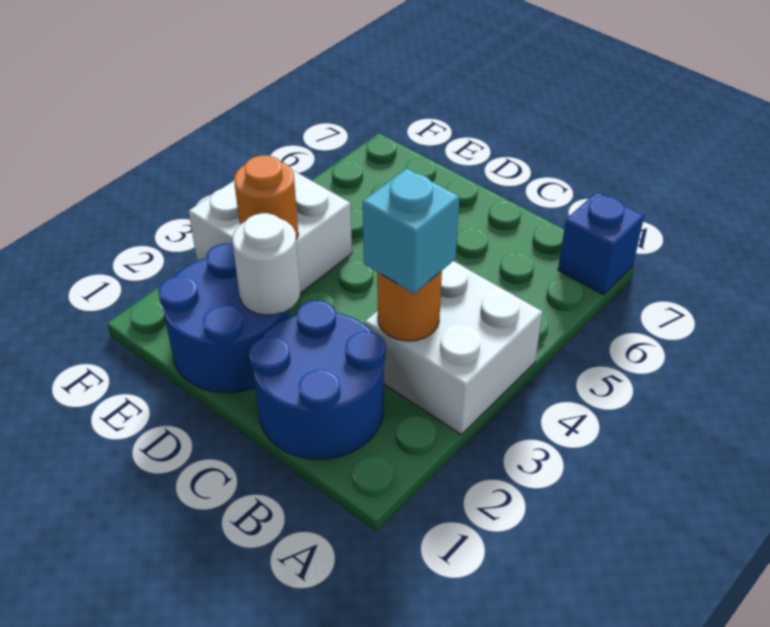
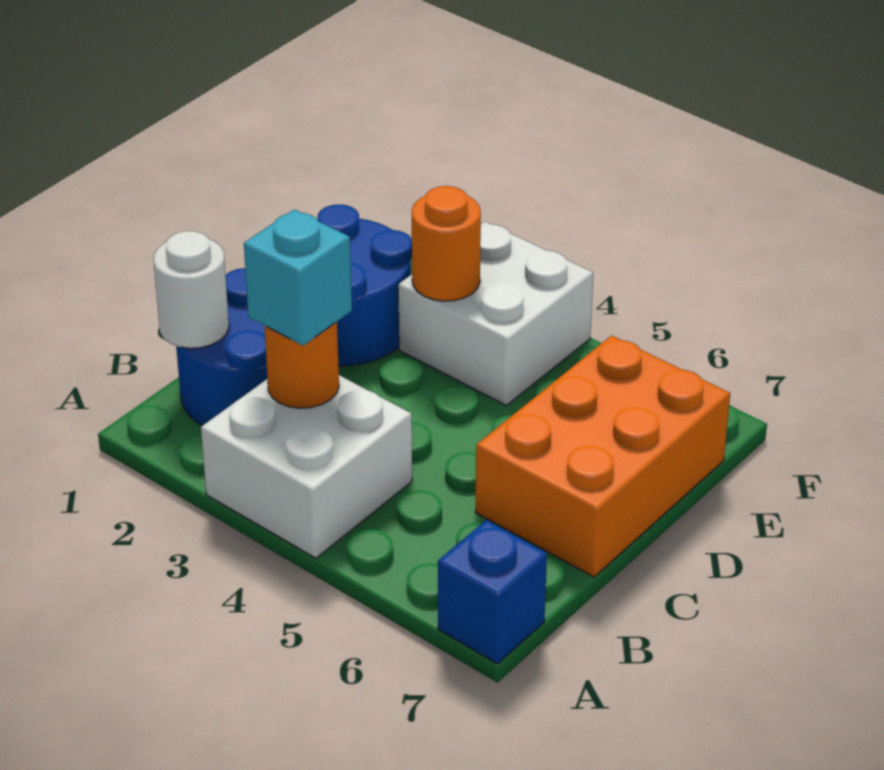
none -> orange brick C6:E7 level 1
white round brick D2 level 2 -> white round brick B1 level 2

